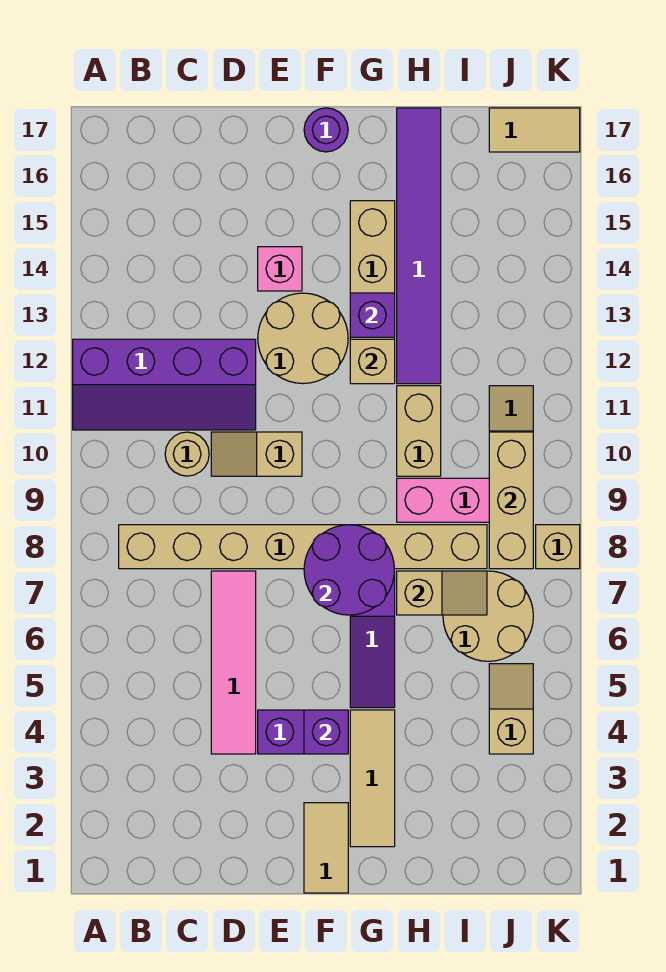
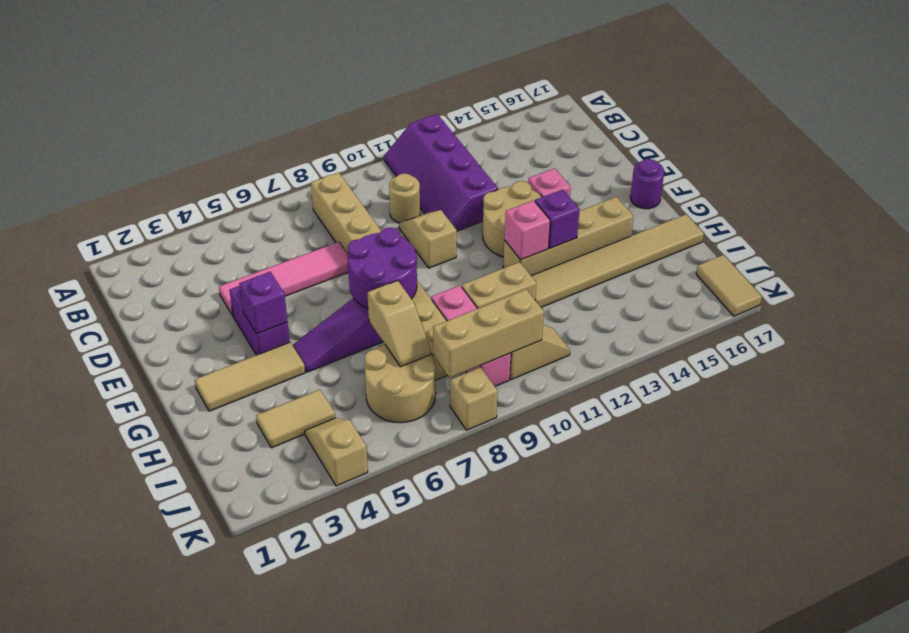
tan tile F1:F2 level 1 -> tan tile I3:I4 level 1
tan brick G12 level 2 -> pink brick G12 level 2
purple tile H12:H17 level 1 -> tan tile H12:H17 level 1
tan slope J4:J5 level 1 top 4 -> tan slope J4:K4 level 1 top K

